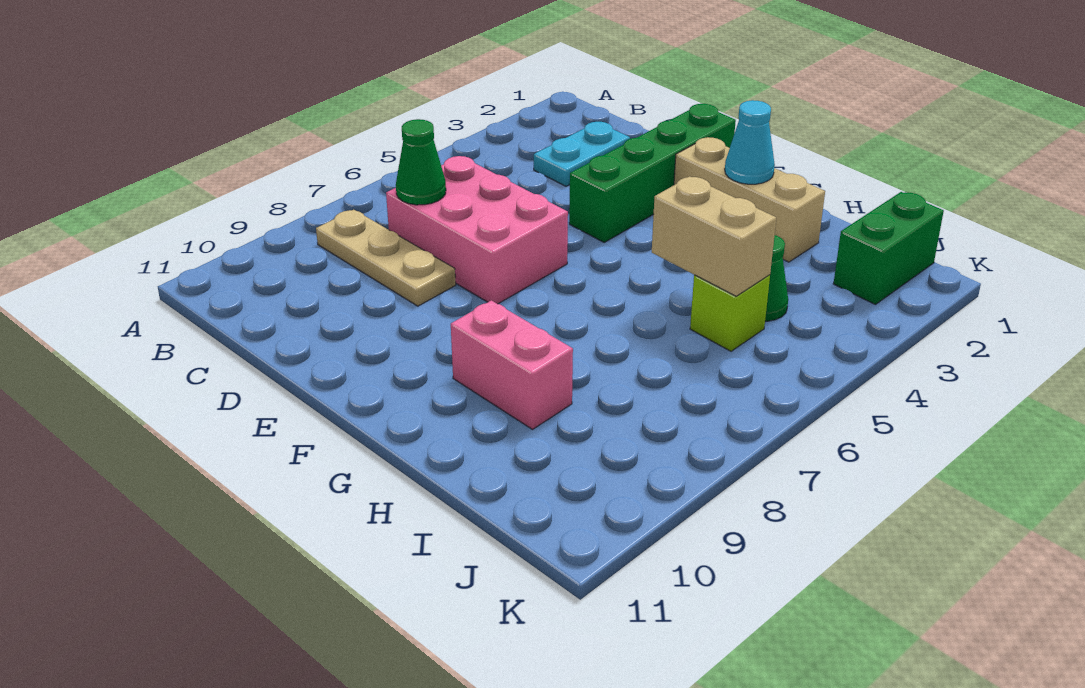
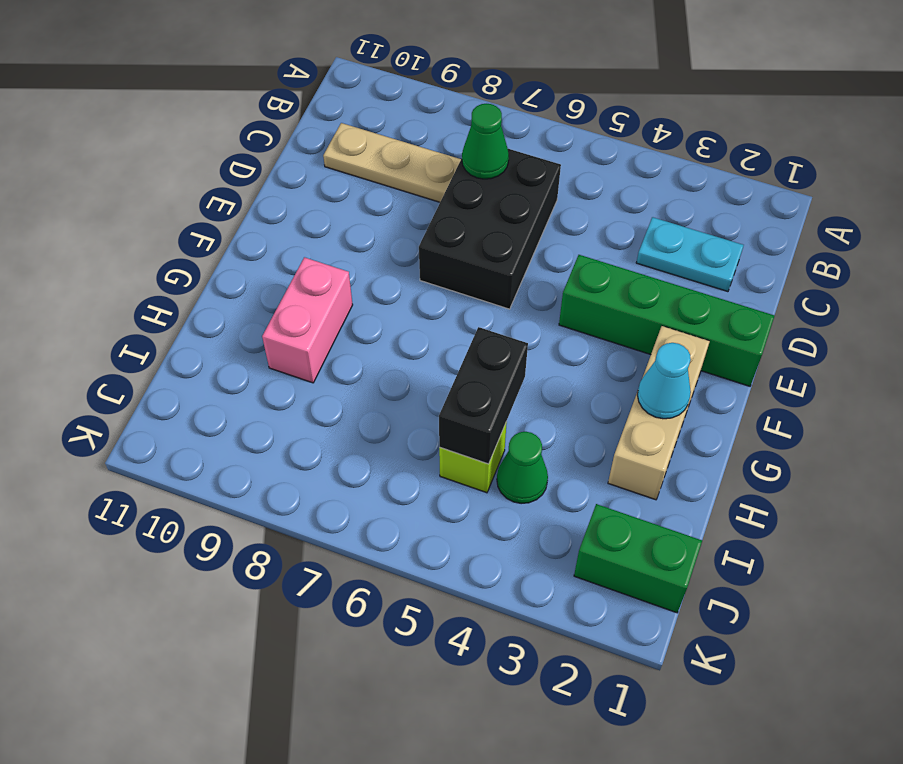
tan plate B8:D8 level 1 -> tan plate C8:C10 level 1
pink brick C6:E7 level 1 -> black brick C6:E7 level 1
tan brick H5:I5 level 2 -> black brick H5:I5 level 2

